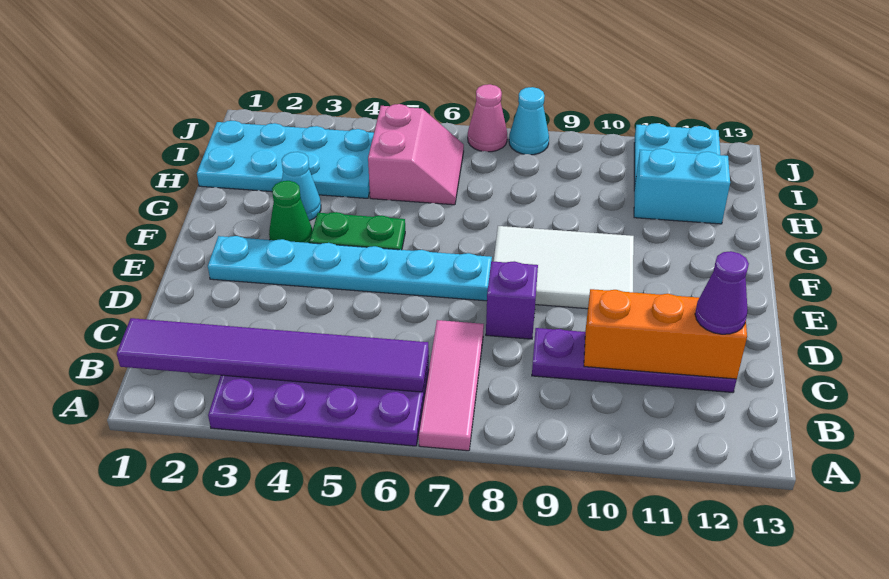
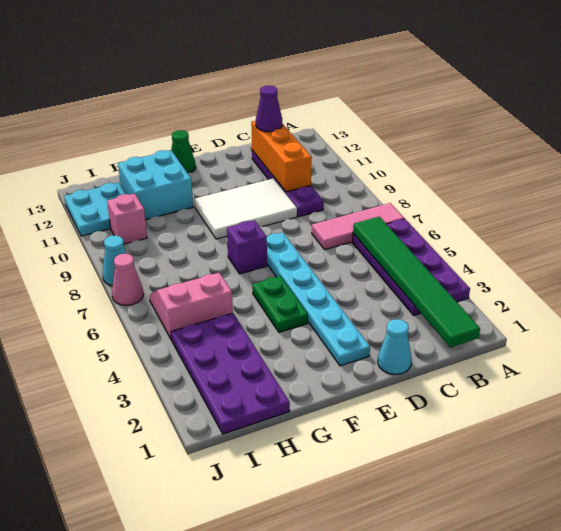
purple tile B1:B6 level 2 -> green tile B1:B6 level 2
purple brick D8 level 1 -> purple brick F7 level 1
white tile E8:F10 level 1 -> white tile D9:F10 level 1
green cone F3 level 1 -> green cone F13 level 1
cyan cone G3 level 1 -> cyan cone D1 level 1
cyan plate H1:I4 level 1 -> purple plate H1:I4 level 1
cyan brick H11:H12 level 1 -> cyan brick G11:H12 level 1
none -> pink brick I10 level 1

